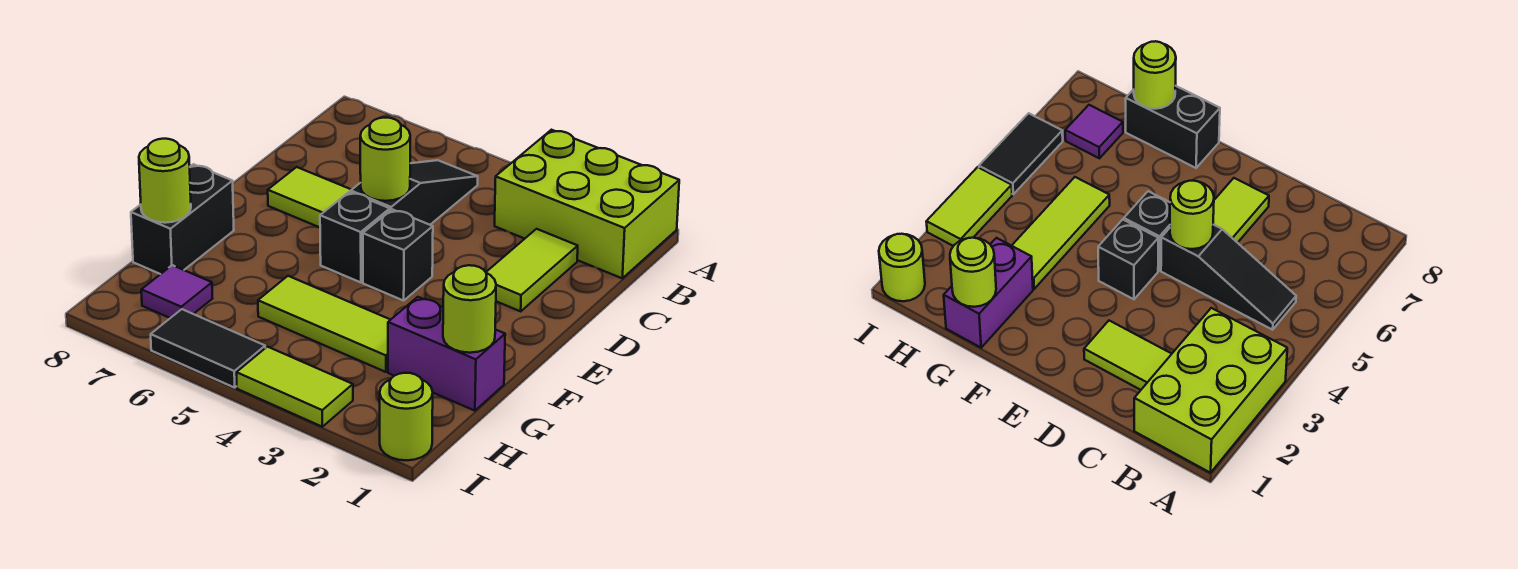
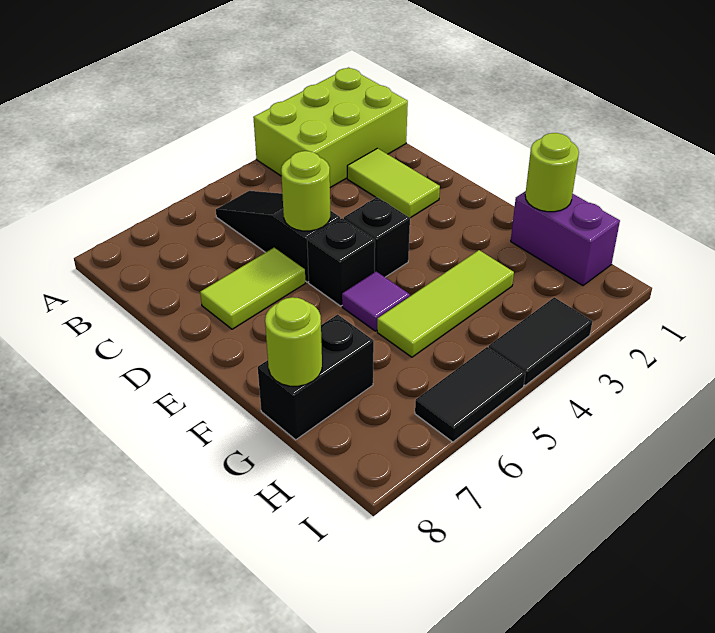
black brick F8:G8 level 1 -> black brick G7:G8 level 1
purple brick G1:G2 level 1 -> purple brick G1:H1 level 1
purple tile H7 level 1 -> purple tile F5 level 1
lime round brick I1 level 1 -> none
lime tile I3:I4 level 1 -> black tile I3:I4 level 1

